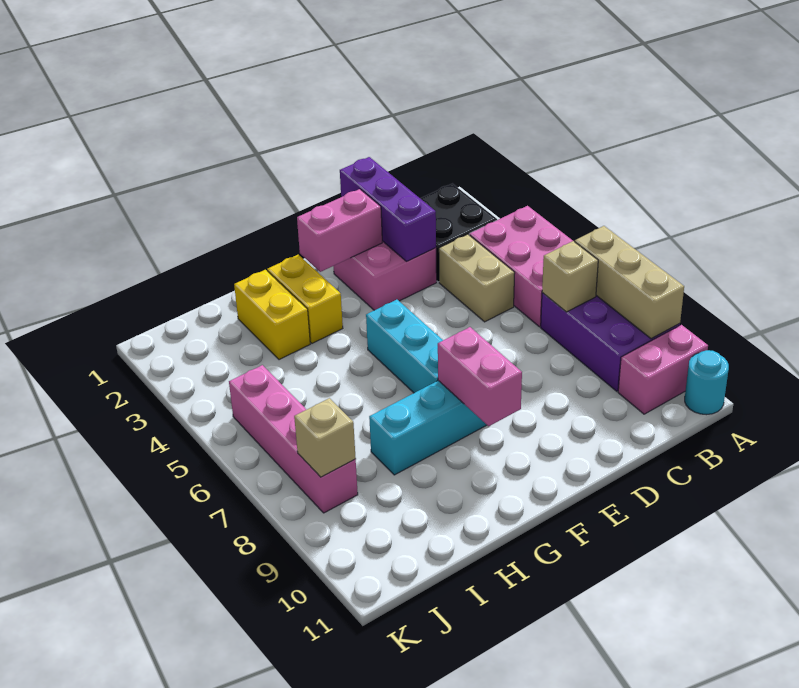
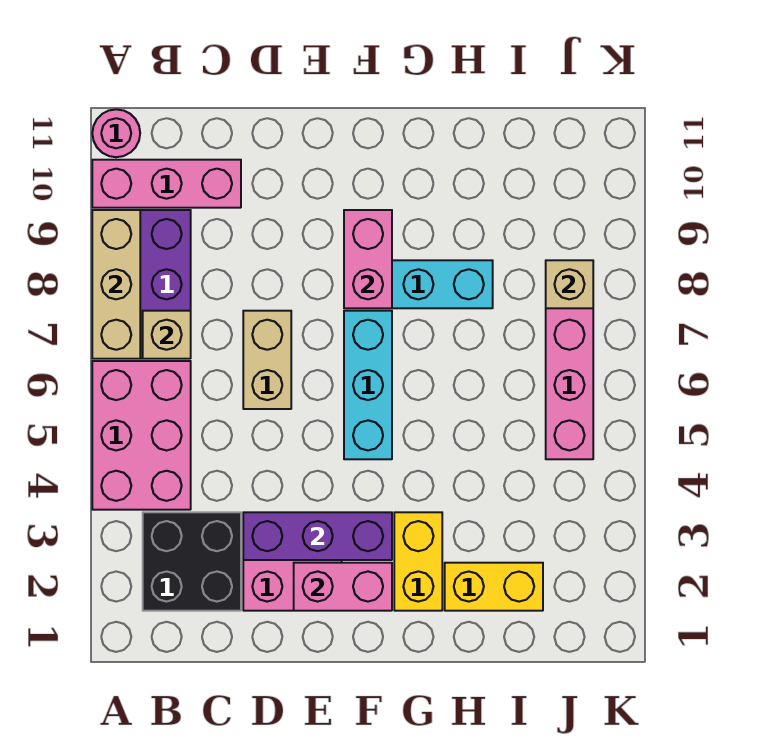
pink brick A10:B10 level 1 -> pink brick A10:C10 level 1
cyan round brick A11 level 1 -> pink round brick A11 level 1
tan brick C4:C5 level 1 -> tan brick D6:D7 level 1
purple brick D1:D3 level 2 -> purple brick D3:F3 level 2
yellow brick H2:H3 level 1 -> yellow brick H2:I2 level 1

